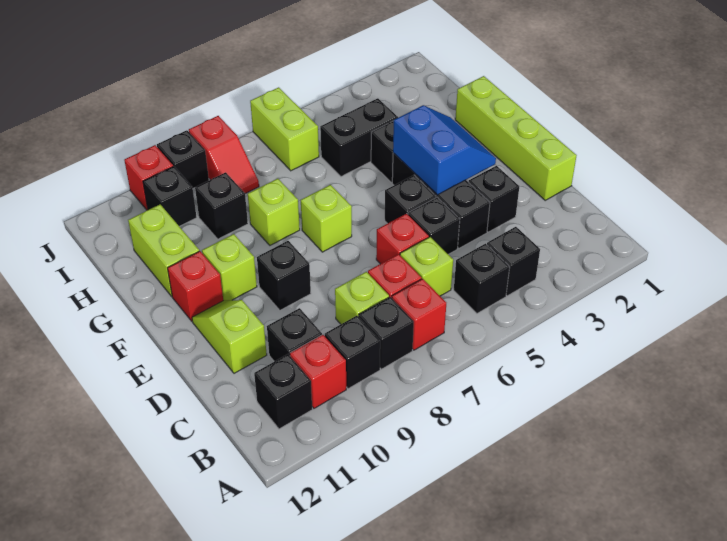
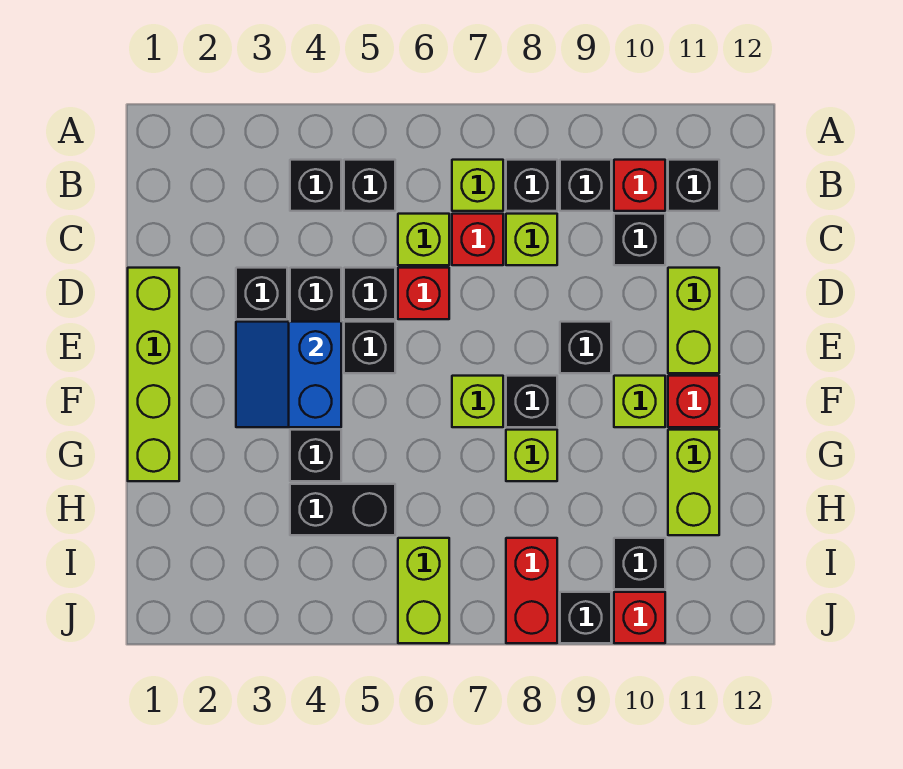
red brick B7 level 1 -> lime brick B7 level 1
lime slope D11:E11 level 1 top D -> lime brick D11:E11 level 1
black brick H9 level 1 -> black brick F8 level 1
red slope I8:J8 level 1 top J -> red brick I8:J8 level 1

